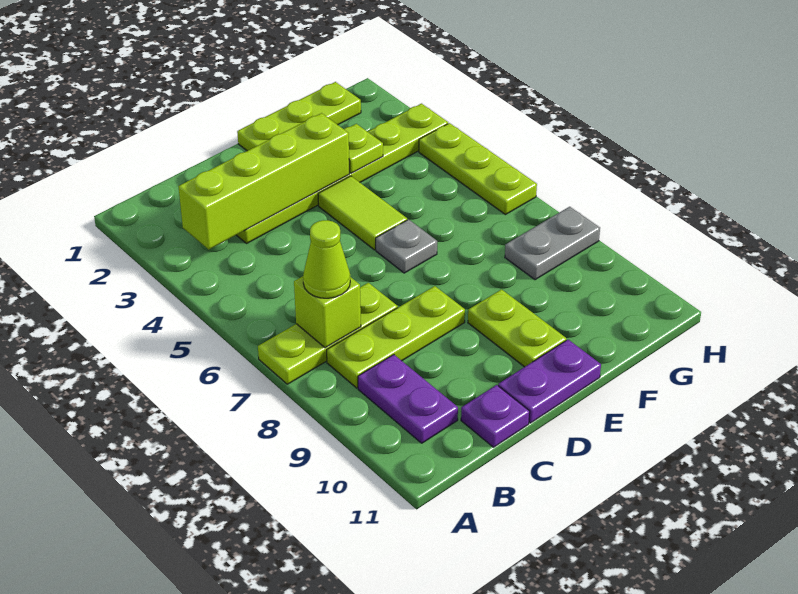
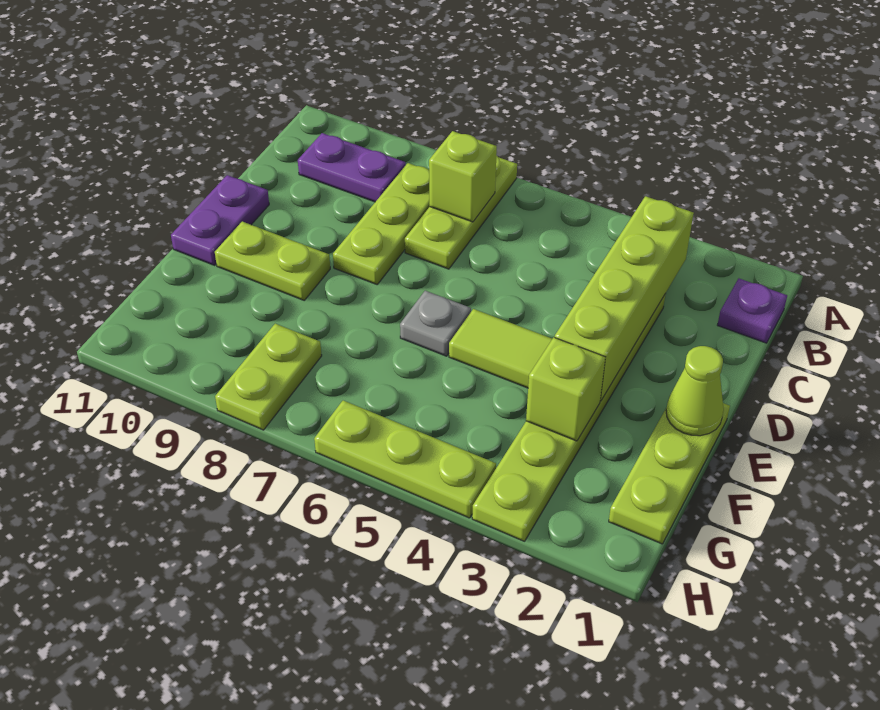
lime cone B7 level 3 -> lime cone E1 level 2
purple plate C11 level 1 -> purple plate B1 level 1
lime plate F3 level 2 -> lime brick F3 level 2
grey plate G8:H8 level 1 -> lime plate G8:H8 level 1

